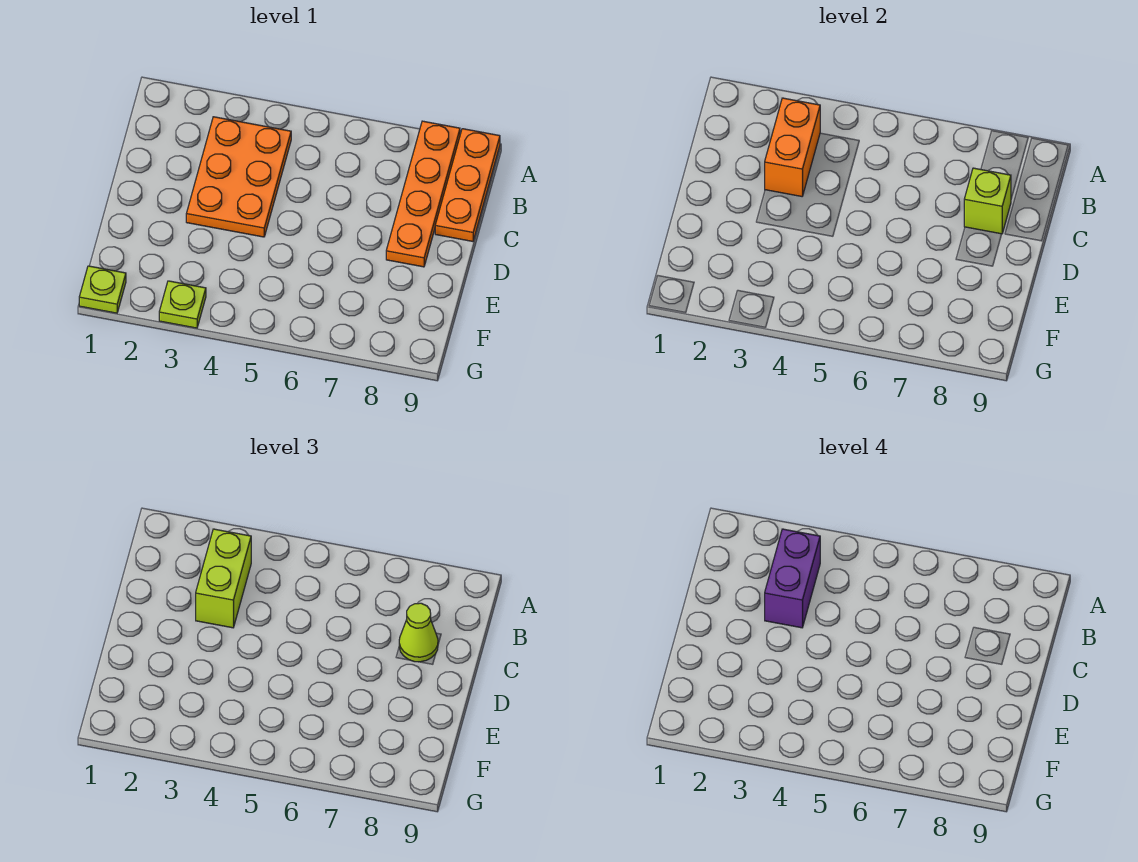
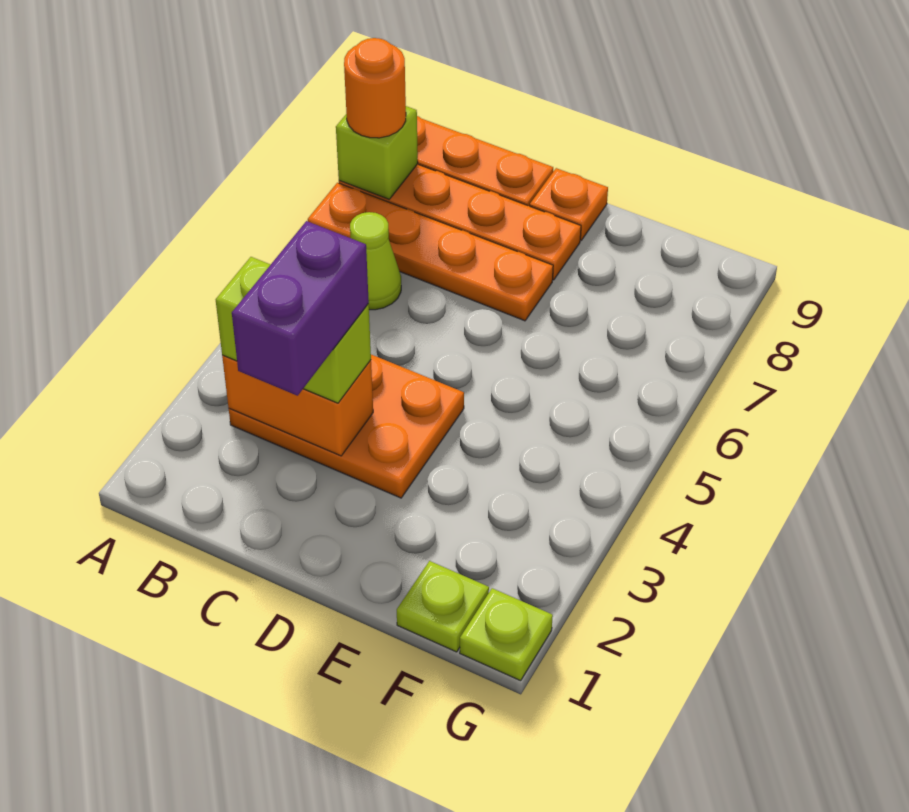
none -> orange plate A7:D7 level 1
none -> orange round brick A8 level 3
purple brick B3:C3 level 4 -> purple brick C2:C3 level 4
lime brick C8 level 2 -> lime brick A8 level 2
lime cone C8 level 3 -> lime cone B6 level 1
none -> orange plate D9 level 1
lime plate G3 level 1 -> lime plate F1 level 1

